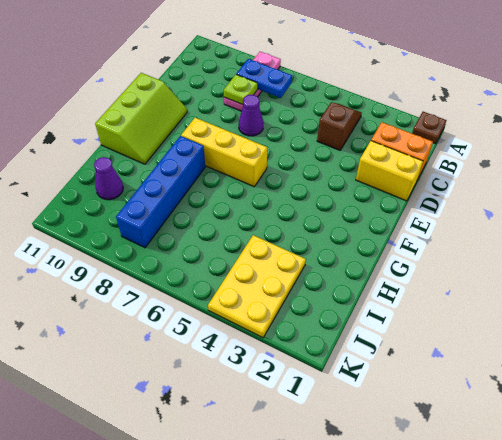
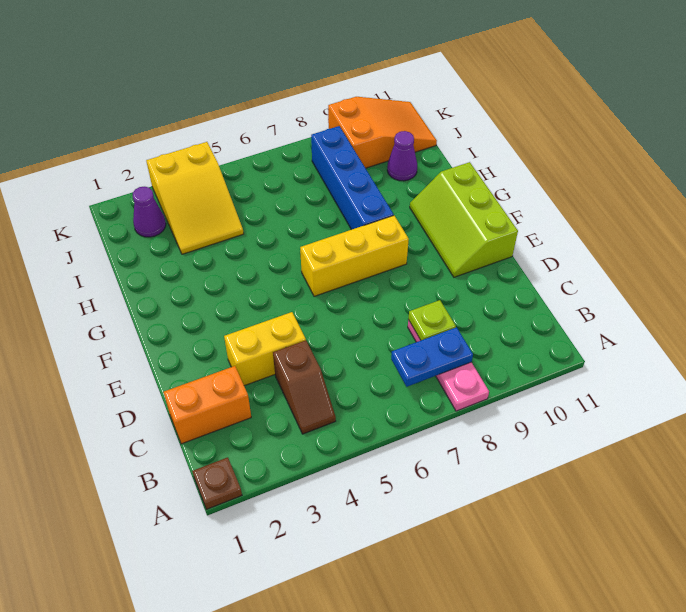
yellow brick D1:D2 level 1 -> yellow brick D3:D4 level 1
purple cone D7 level 1 -> purple cone J2 level 1
yellow plate I3:K4 level 1 -> yellow slope I3:K4 level 1 top K
none -> orange slope J9:K11 level 1 top 9

